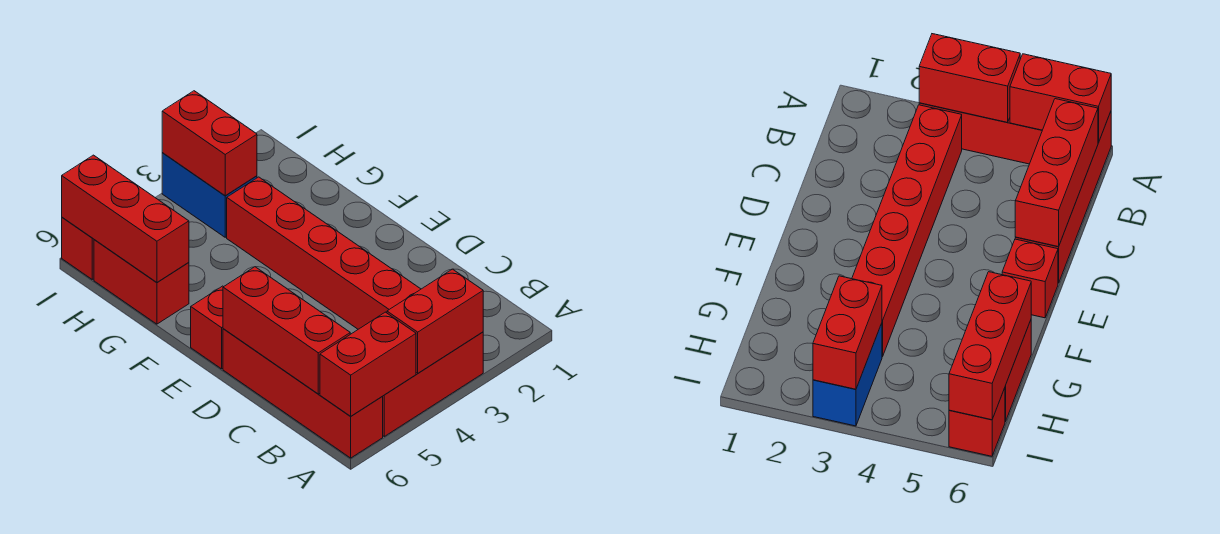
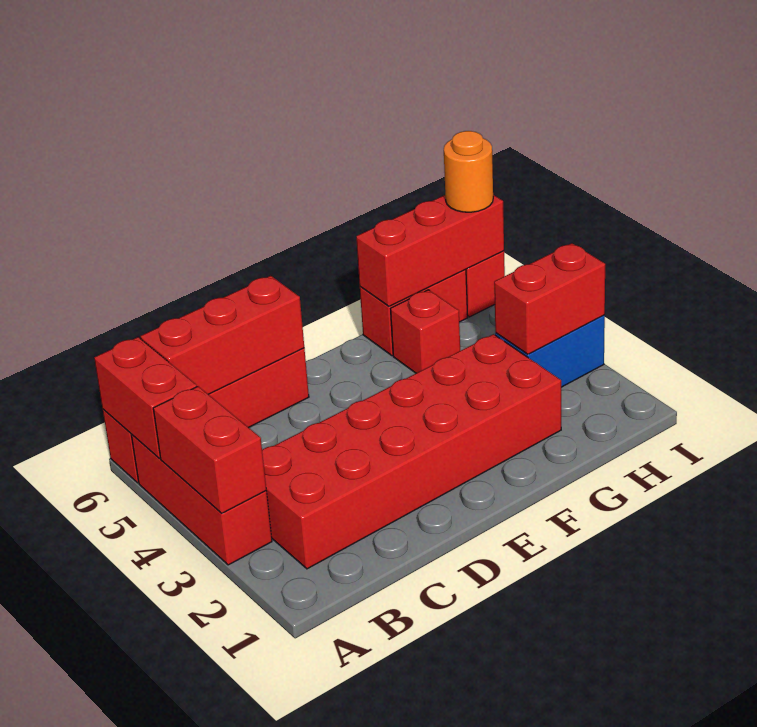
red brick B3:G3 level 1 -> red brick B2:G3 level 1
red brick E6 level 1 -> red brick G5 level 1
none -> orange round brick I6 level 3

